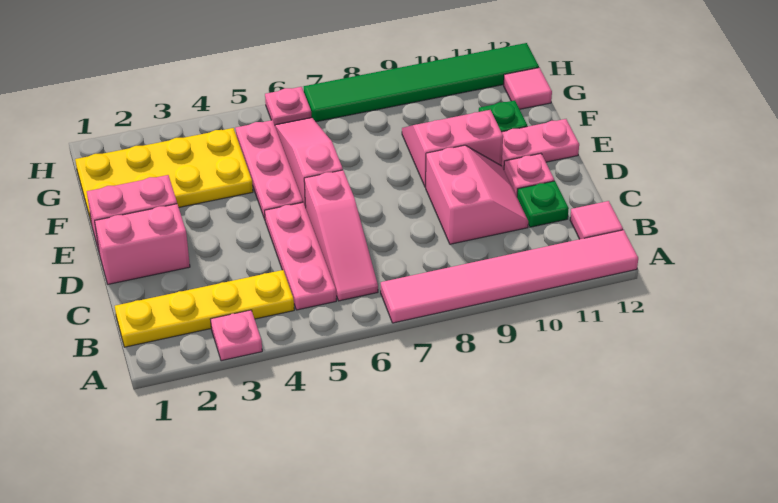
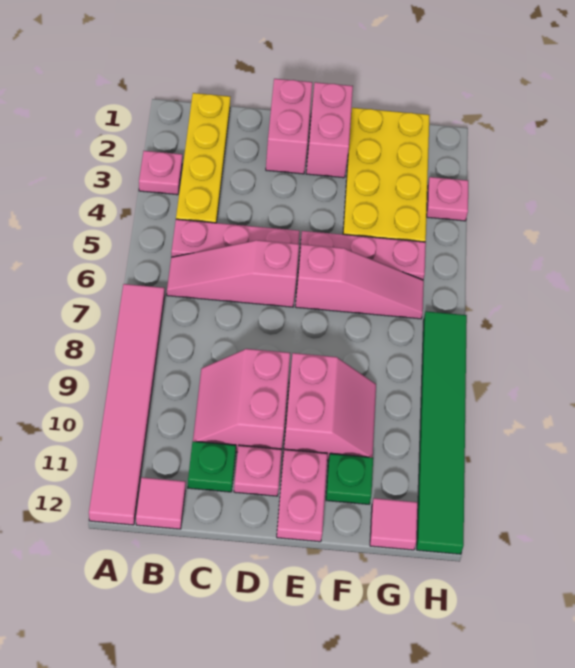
pink slope C9:D10 level 1 top 9 -> pink slope C9:D10 level 1 top D
pink plate H6 level 1 -> pink plate H3 level 1

